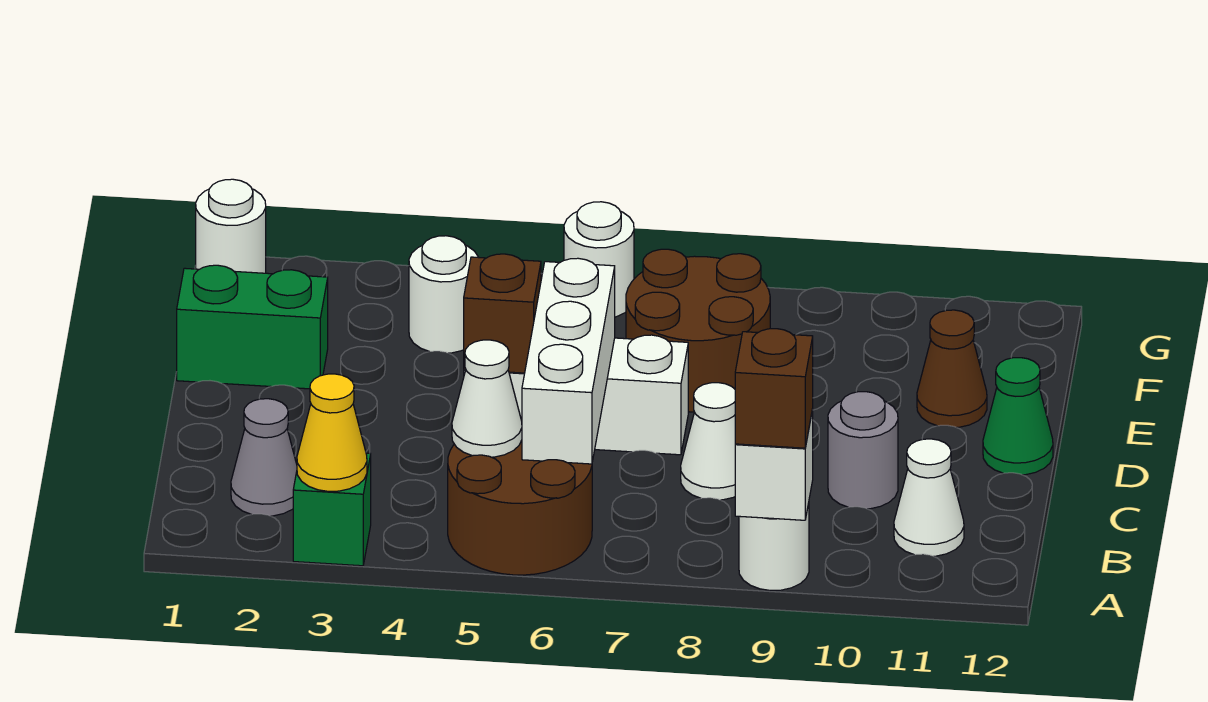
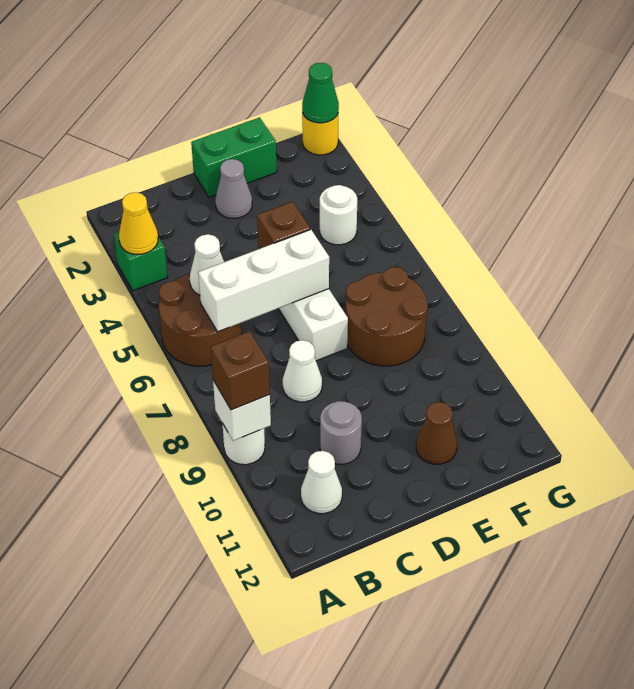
grey cone B2 level 1 -> grey cone D2 level 1
green cone D12 level 1 -> green cone G1 level 2
green brick E1:E2 level 1 -> green brick D1:E1 level 1
white round brick G1 level 1 -> yellow round brick G1 level 1
white round brick G6 level 1 -> none

